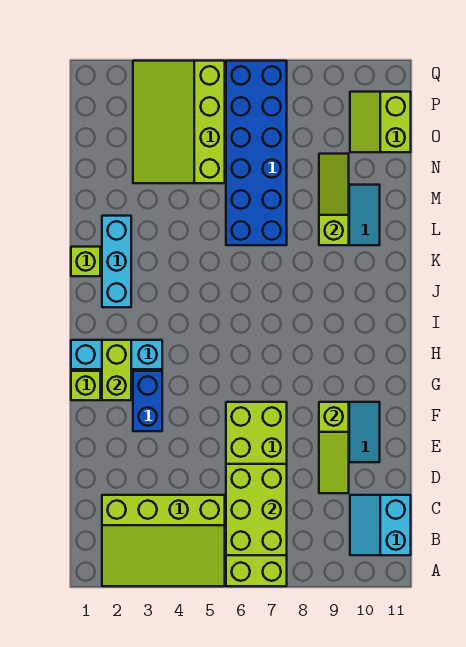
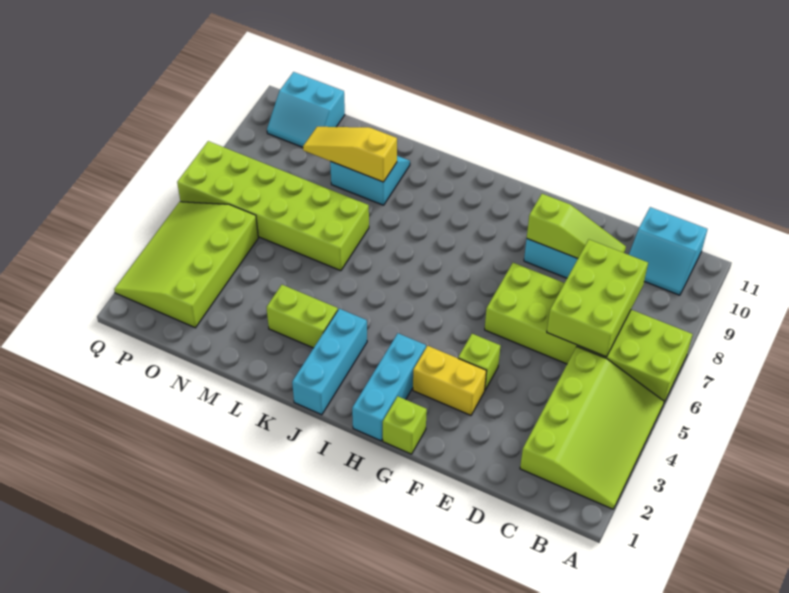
lime brick B6:D7 level 2 -> lime brick C6:D8 level 2
blue brick F3:G3 level 1 -> yellow brick F3:G3 level 1
lime brick G2:H2 level 2 -> lime brick K3:L3 level 1
cyan brick J2:L2 level 1 -> cyan brick J1:J3 level 1
lime brick K1 level 1 -> lime brick F4 level 1
blue brick L6:Q7 level 1 -> lime brick L6:Q7 level 1
lime slope L9:N9 level 2 top L -> yellow slope L9:N9 level 2 top L
lime slope N3:Q5 level 1 top 5 -> lime slope O2:Q5 level 1 top O
lime slope O10:P11 level 1 top 11 -> cyan slope O10:P11 level 1 top 11

